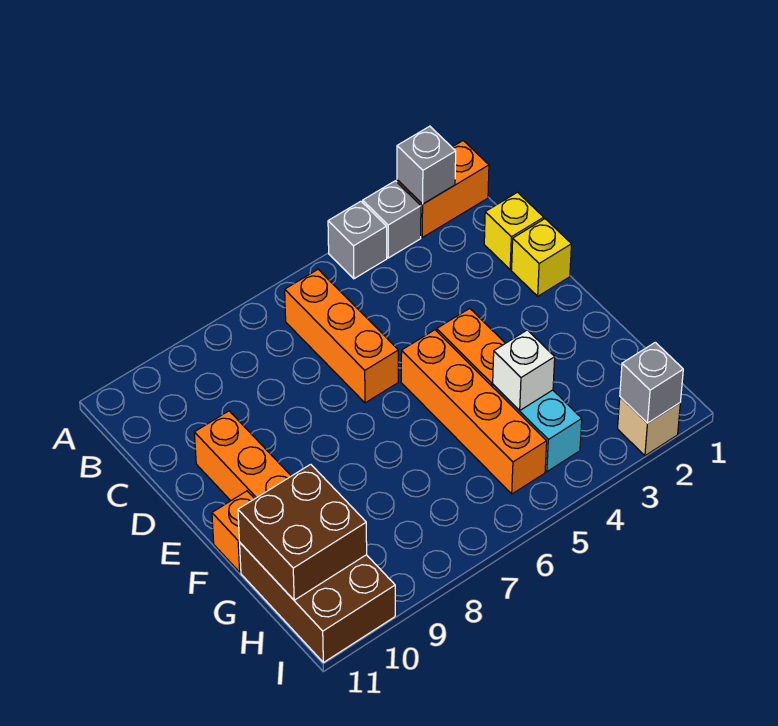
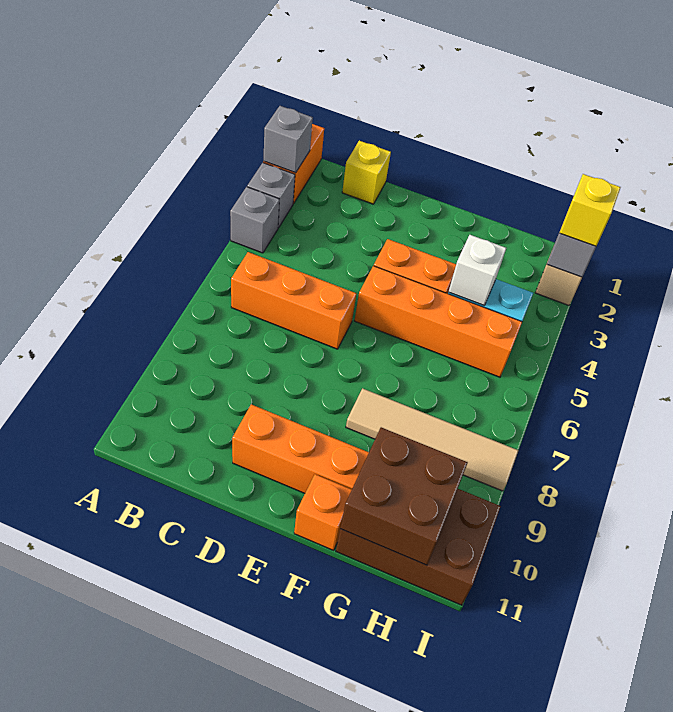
yellow brick D1 level 1 -> yellow brick I2 level 3
none -> tan tile F8:I8 level 1

